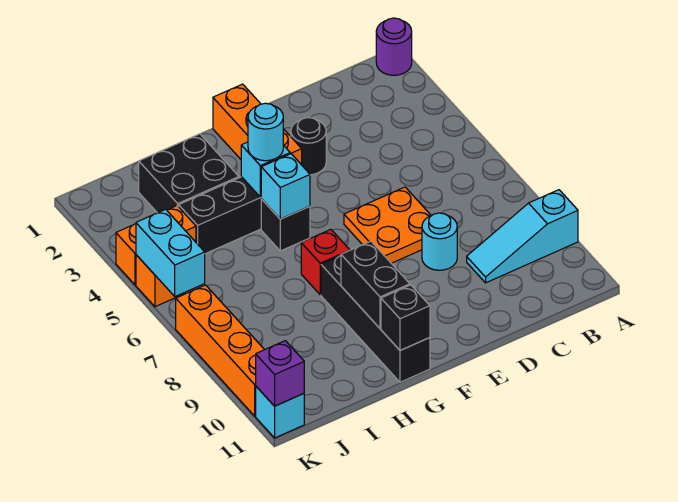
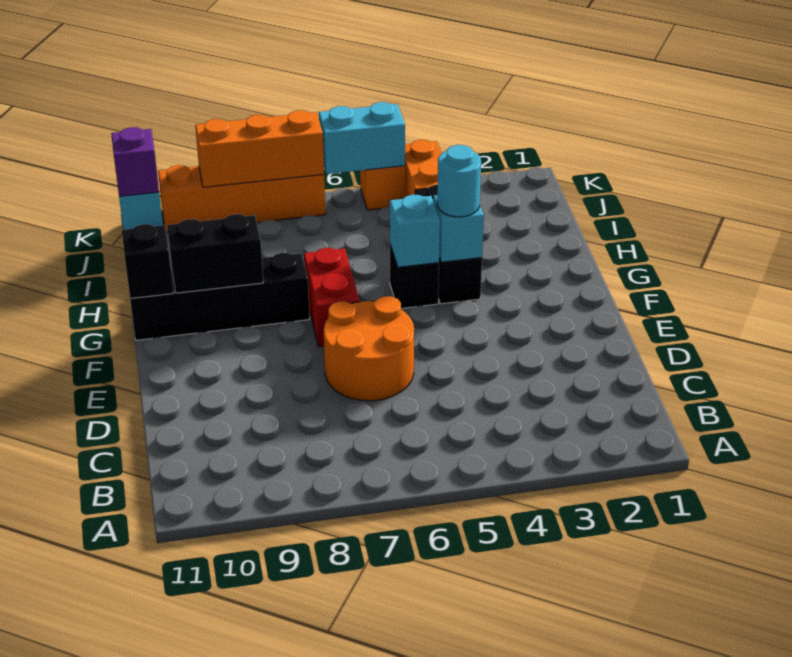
purple round brick A1 level 1 -> none
cyan slope A9:C9 level 1 top A -> none
orange plate D6:E7 level 1 -> orange round brick D6:E7 level 1
cyan round brick D8 level 1 -> none
black round brick E3 level 1 -> none
orange brick F1:F3 level 1 -> orange brick K7:K9 level 2
red brick G7 level 1 -> red brick F7:G7 level 1
black brick H2:I3 level 1 -> none

